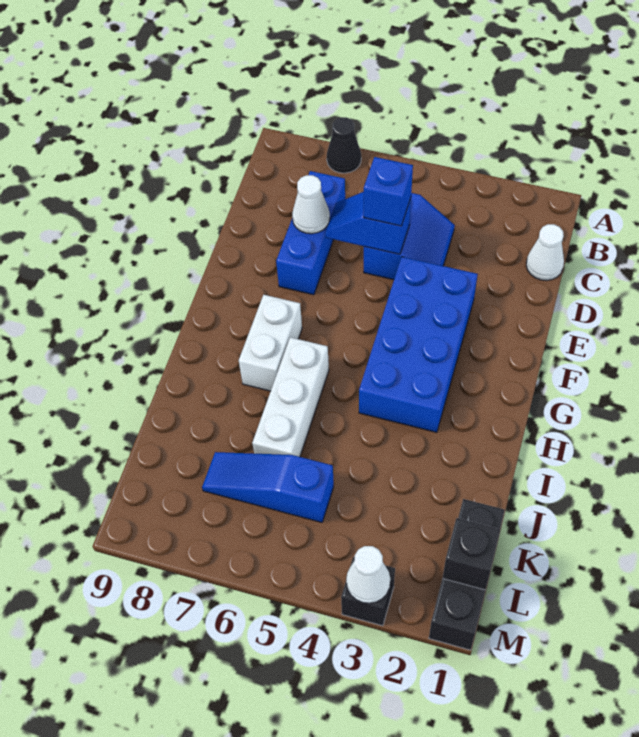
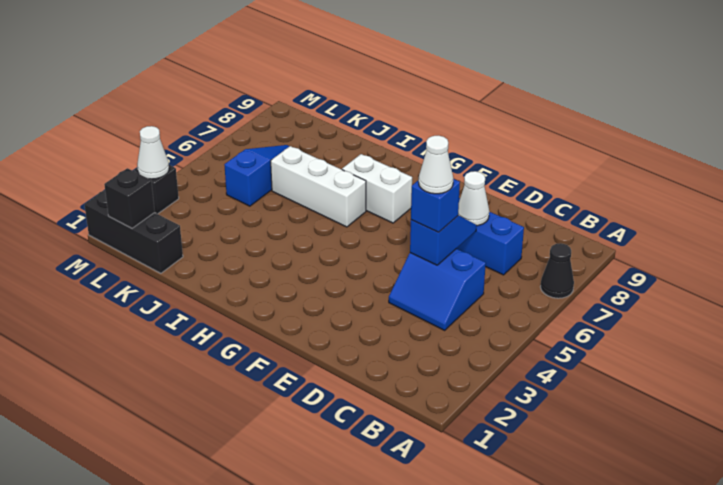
white cone C1 level 1 -> white cone D5 level 4
blue brick E3:H4 level 1 -> none

